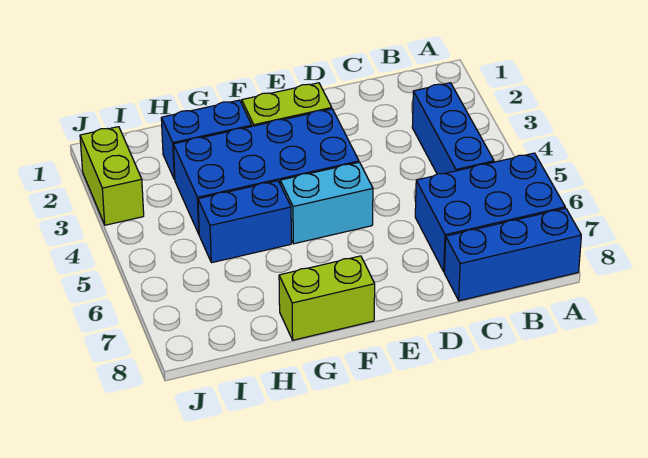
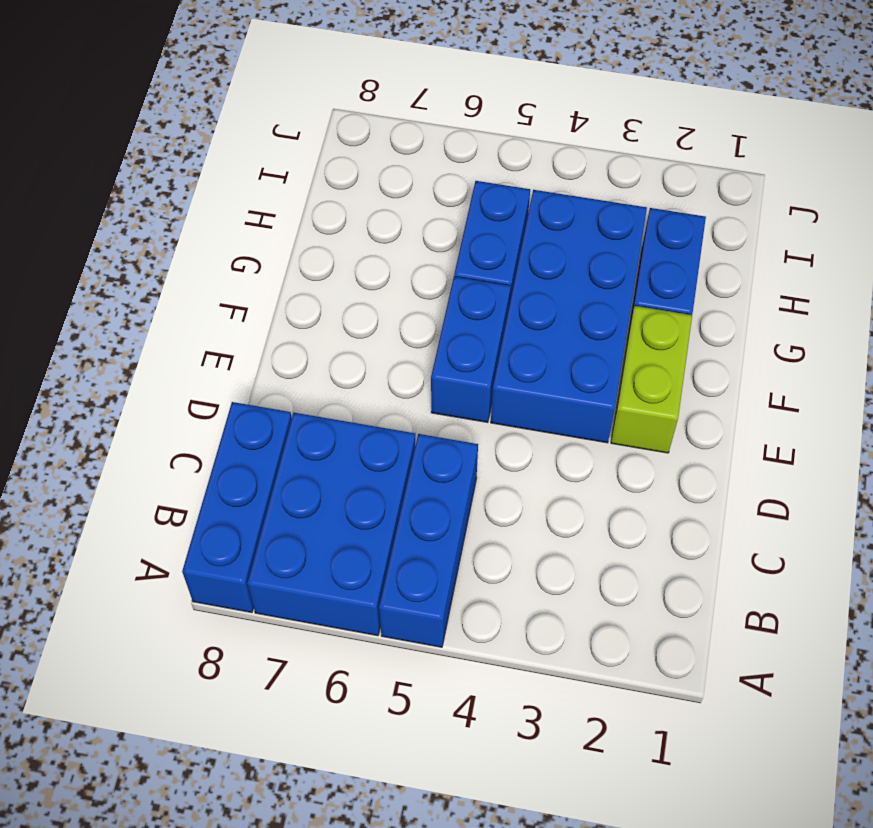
blue brick B3:B5 level 1 -> blue brick A5:C5 level 1
cyan brick E5:F5 level 1 -> blue brick E5:F5 level 1
lime brick F8:G8 level 1 -> none
lime brick J2:J3 level 1 -> none

